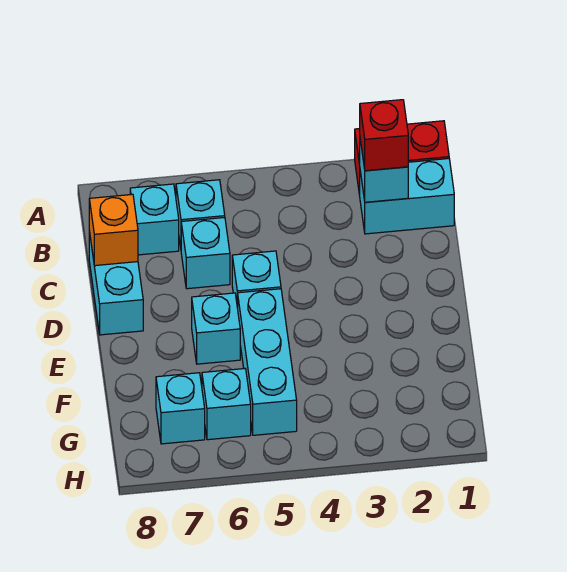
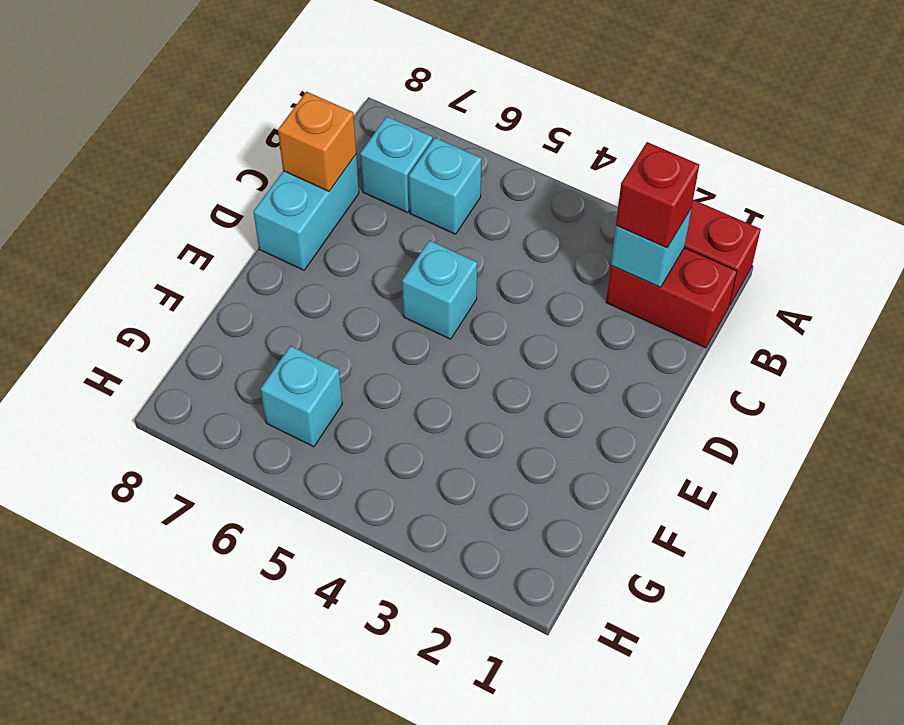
cyan brick B1:B2 level 1 -> red brick B1:B2 level 1
cyan brick C6 level 1 -> none
cyan brick E5:G5 level 1 -> none
cyan brick E6 level 1 -> none
cyan brick G7 level 1 -> none

